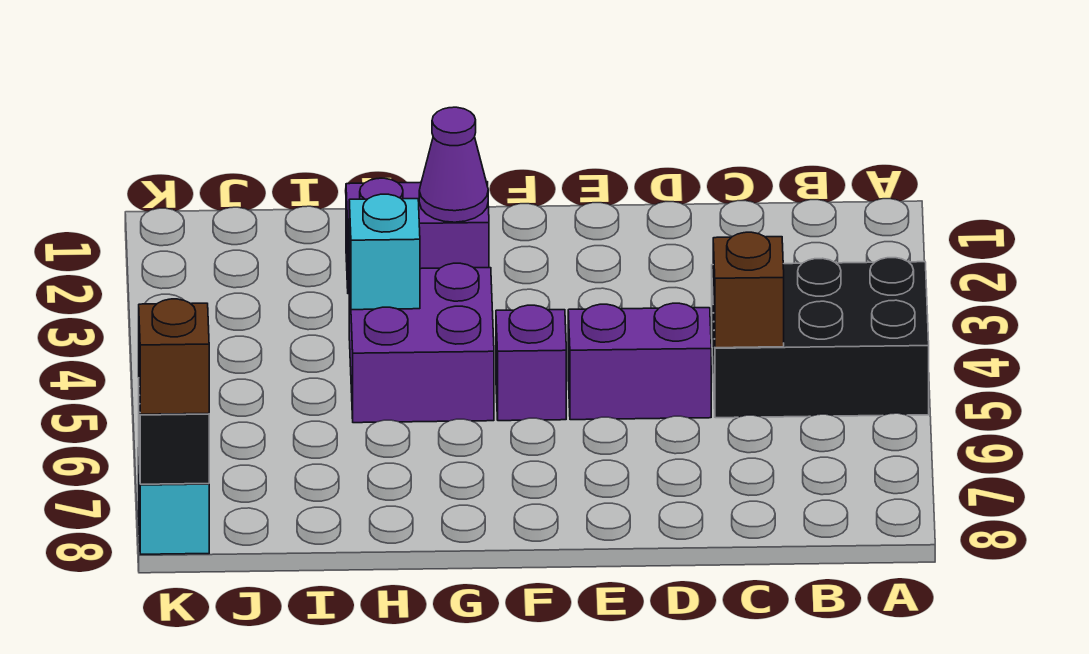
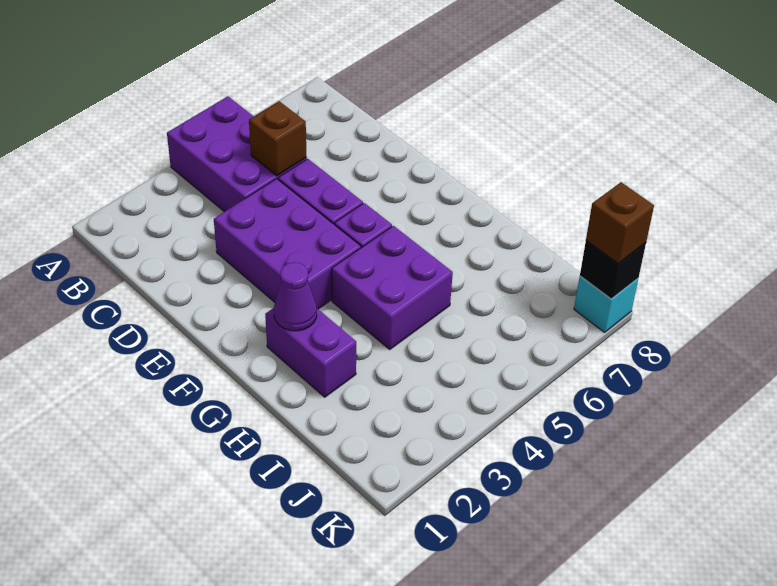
black brick A4:C5 level 1 -> purple brick A4:C5 level 1
none -> purple brick D3:F4 level 1
cyan brick H4 level 2 -> none

